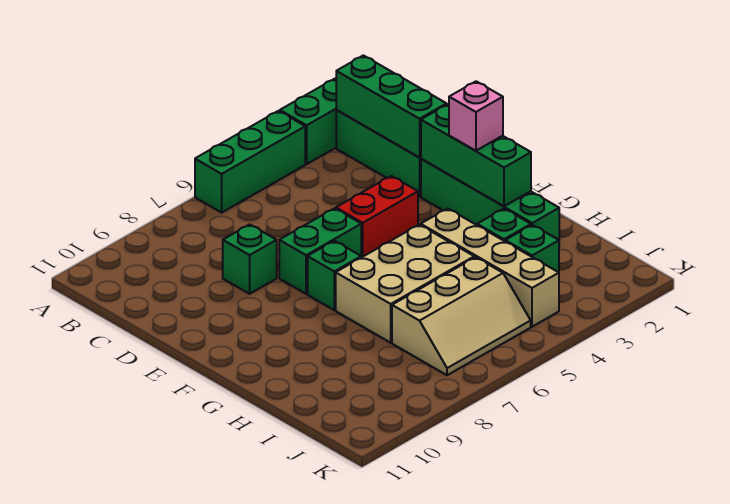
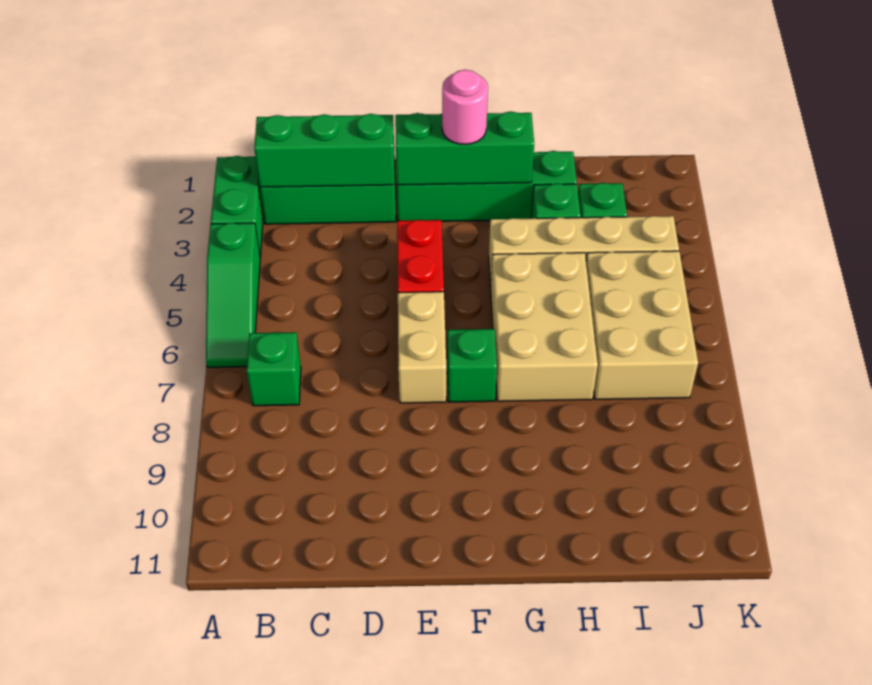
green brick A4:A6 level 1 -> green slope A4:A6 level 1 top 4
green brick D8 level 1 -> green brick B7 level 1
green brick E6:E7 level 1 -> tan brick E6:E7 level 1
pink brick F2 level 3 -> pink round brick F2 level 3
tan slope I5:J7 level 1 top I -> tan brick I5:J7 level 1

